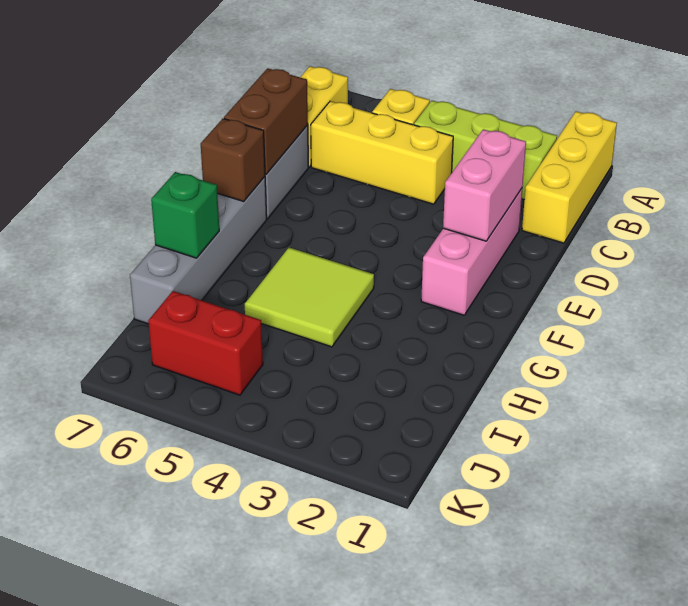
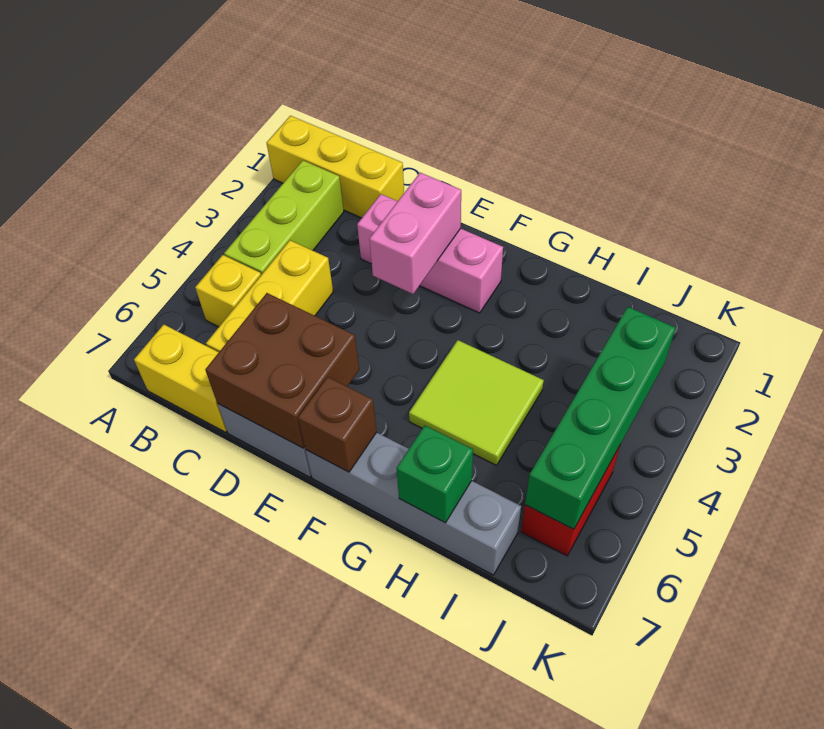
pink brick D2:E2 level 2 -> pink brick E2:E3 level 2
brown brick D7:E7 level 2 -> brown brick D6:E7 level 2
none -> green brick J3:J6 level 2

